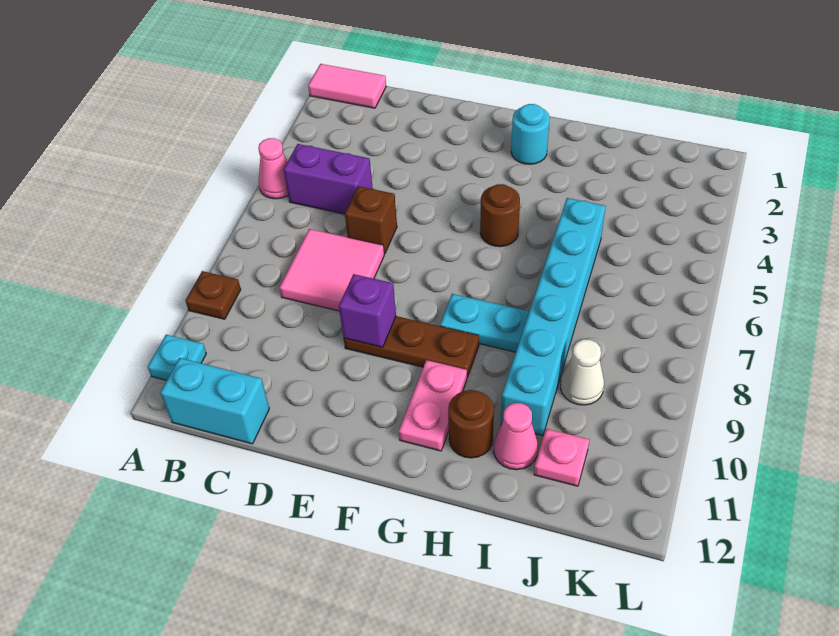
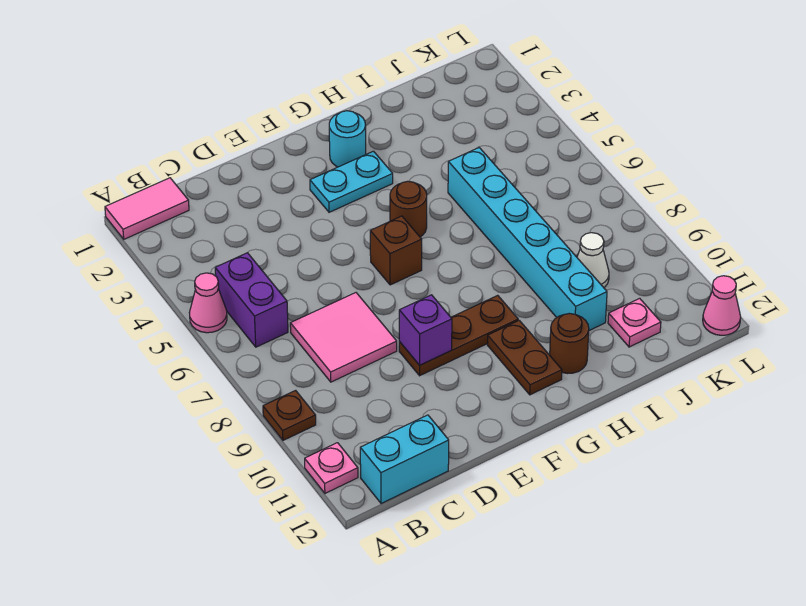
cyan plate A11 level 1 -> pink plate A11 level 1
purple brick B5:C5 level 1 -> purple brick B5:B6 level 1
brown brick D6 level 1 -> brown brick F6 level 1
cyan plate G8:H8 level 1 -> cyan plate F3:G3 level 1
pink plate G10:G11 level 1 -> brown plate G10:G11 level 1
pink cone I11 level 1 -> pink cone L12 level 1

